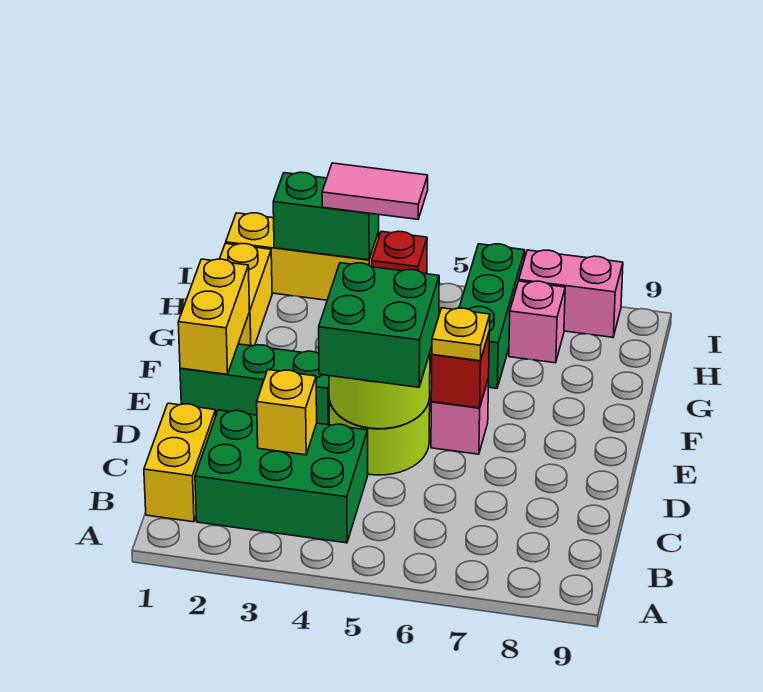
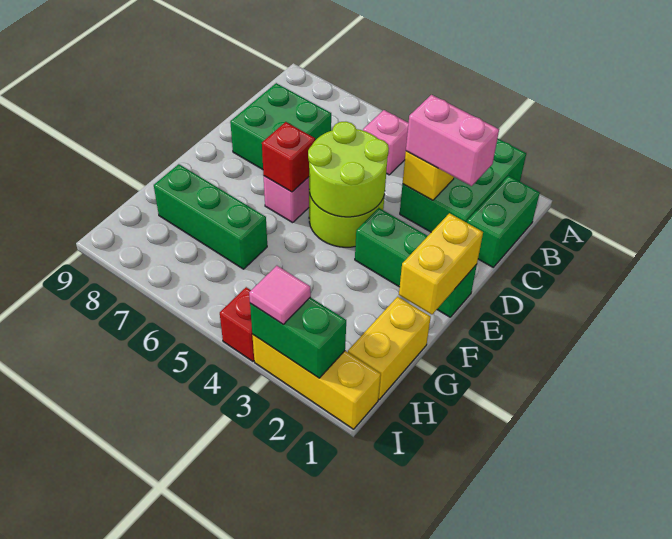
yellow brick B1:C1 level 1 -> green brick B1:C1 level 1
green brick B2:C4 level 1 -> green brick A2:C3 level 1
green brick D4:E5 level 3 -> green brick C7:D8 level 1
yellow plate E6 level 3 -> none
green brick G6:I6 level 1 -> green brick G6:G8 level 1
pink brick H7 level 1 -> pink brick B5 level 1
pink tile I3:I4 level 3 -> pink tile I3 level 3
pink brick I7:I8 level 1 -> pink brick C2:C3 level 3

